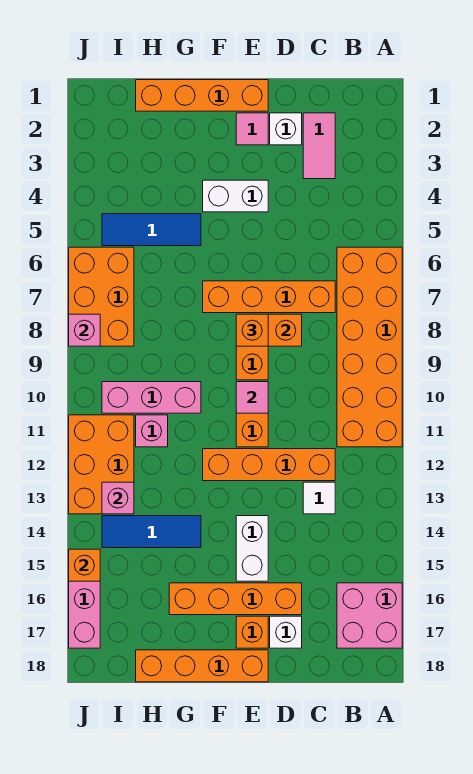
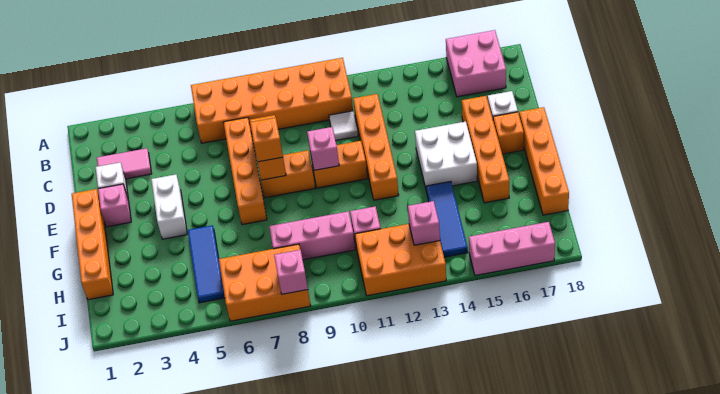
white tile C13 level 1 -> white tile C11 level 1
pink tile E2 level 1 -> pink brick E2 level 1
pink tile E10 level 2 -> pink brick E10 level 2
white brick E14:E15 level 1 -> white brick E14:F15 level 1
pink brick G10:I10 level 1 -> pink brick H8:H10 level 1
orange brick J15 level 2 -> none

